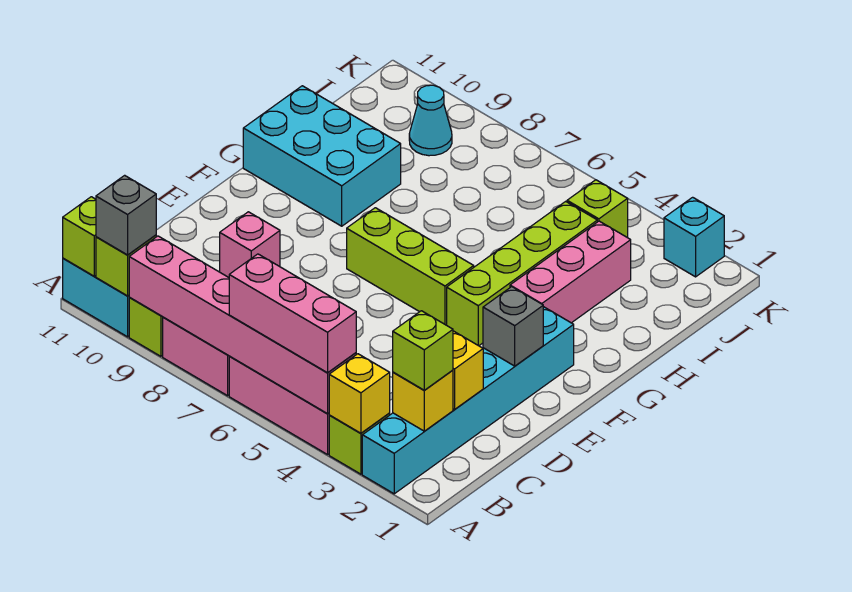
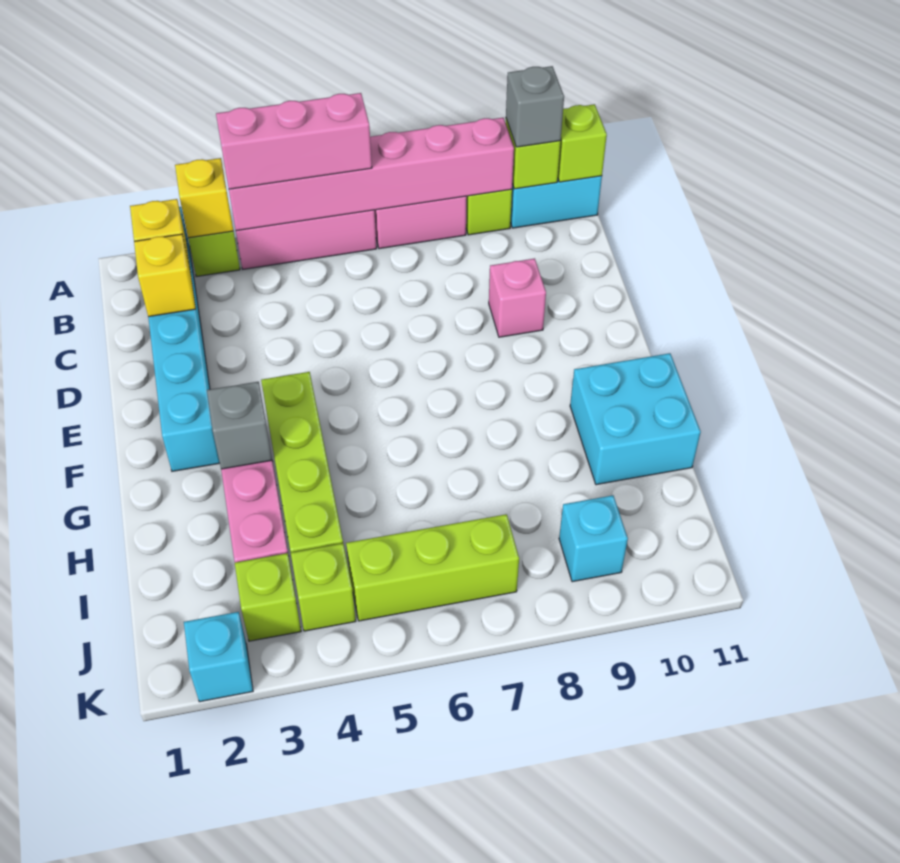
lime brick B2 level 3 -> lime brick J3 level 1
grey brick E2 level 2 -> grey brick G3 level 2
lime brick F5:F7 level 1 -> lime brick J5:J7 level 1
cyan brick G9:H11 level 1 -> cyan brick G10:H11 level 1
cyan cone J9 level 1 -> cyan brick J9 level 1

